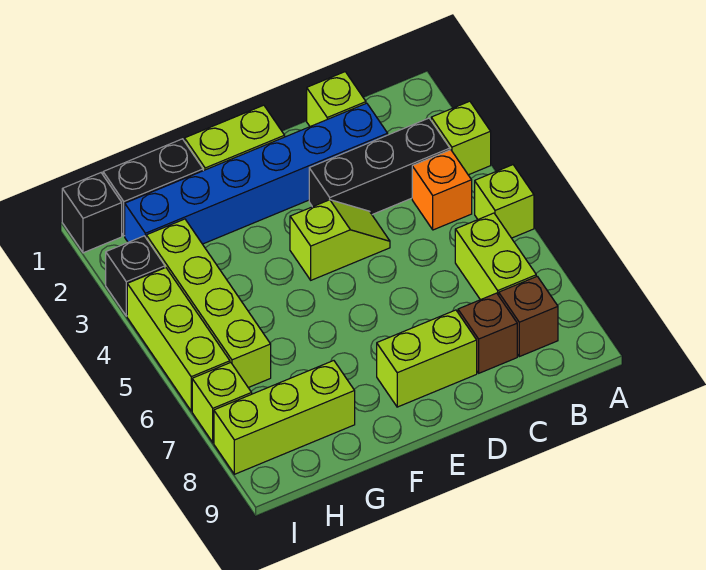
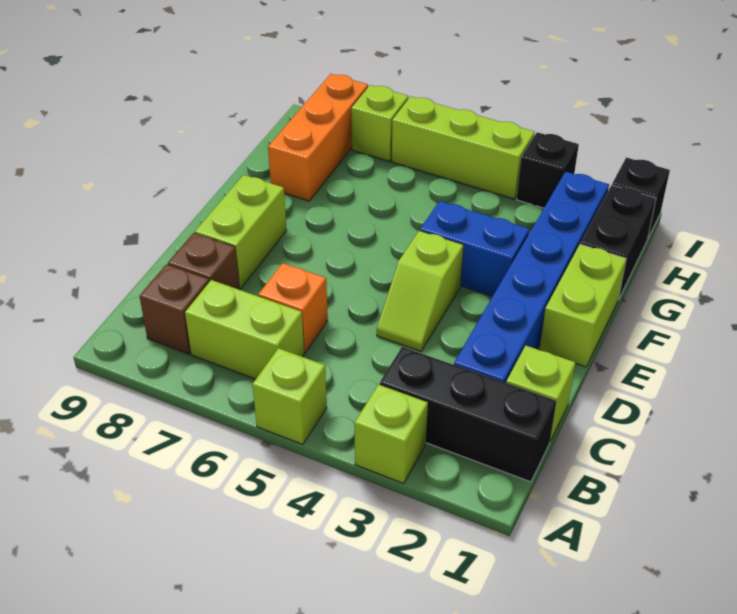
black brick B3:D3 level 1 -> black brick B1:B3 level 1
orange brick B4 level 1 -> orange brick C6 level 1
none -> blue brick F3:F4 level 1
lime brick G8:I8 level 1 -> orange brick G8:I8 level 1
lime brick H3:H6 level 1 -> none

